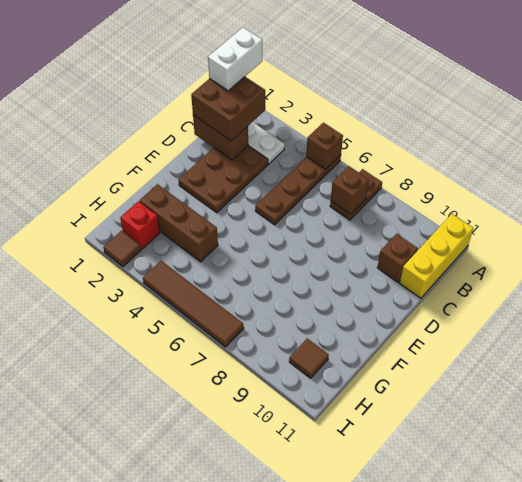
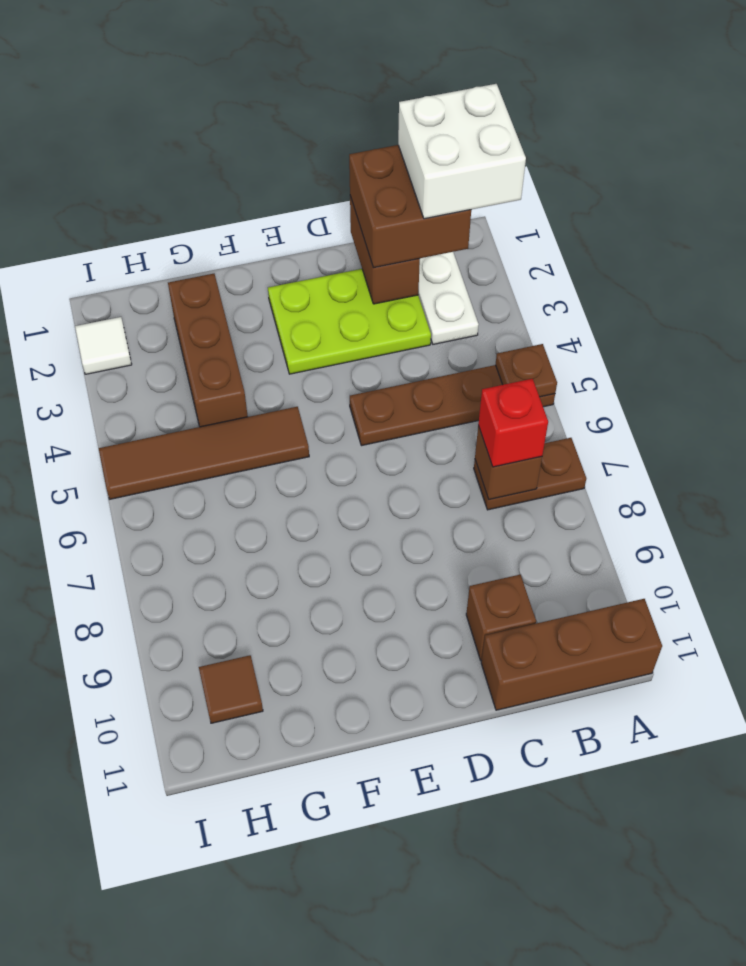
white brick A1:B1 level 4 -> white brick A1:B2 level 4
brown brick A5 level 2 -> brown plate A5 level 2
yellow brick A11:C11 level 1 -> brown brick A11:C11 level 1
brown plate C2:E3 level 1 -> lime plate C2:E3 level 1
red brick H2 level 1 -> red brick B7 level 3
brown tile I2 level 1 -> white tile I2 level 1
brown tile I4:I7 level 1 -> brown tile F5:I5 level 1

